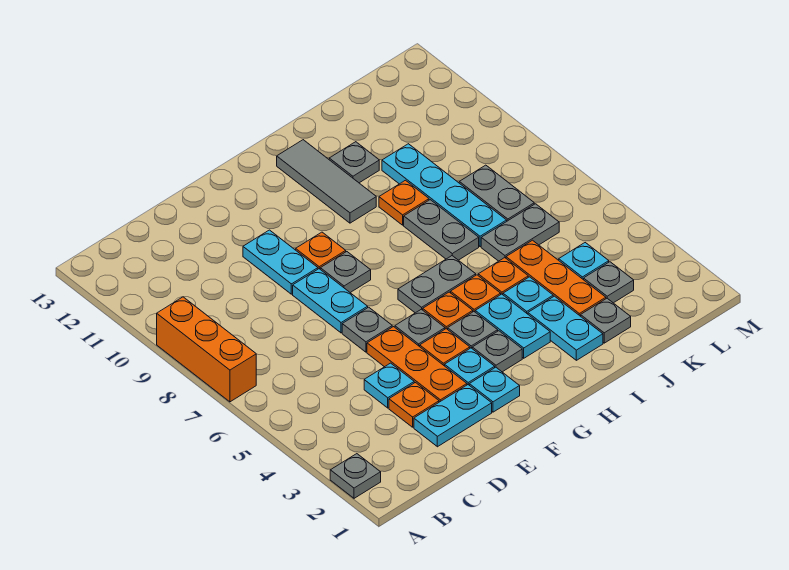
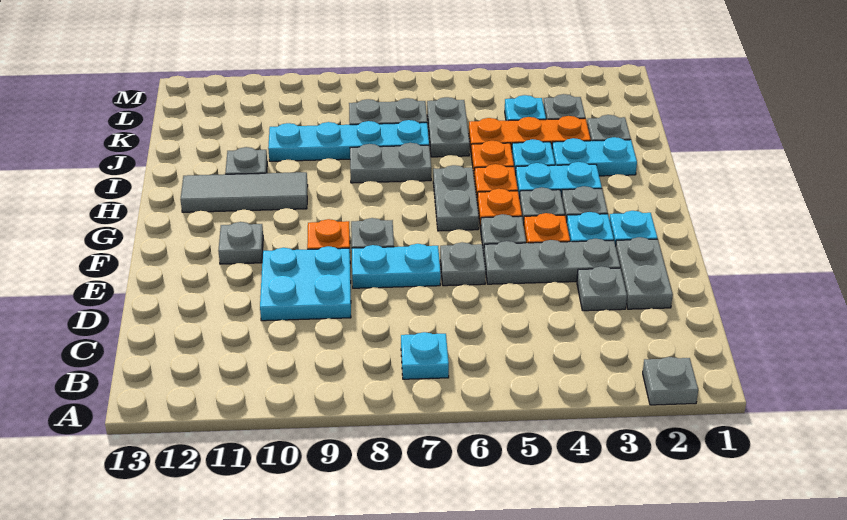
orange brick A7:A9 level 1 -> none
cyan plate D2:E2 level 1 -> grey plate D2:E2 level 1
orange plate D3 level 1 -> grey plate D3 level 1
cyan plate D4 level 1 -> cyan plate B7 level 1
orange plate E3:E5 level 1 -> grey plate E3:E5 level 1
cyan plate E9:E10 level 1 -> cyan plate D9:E10 level 1
none -> grey plate F11 level 1
orange plate I9 level 1 -> none

